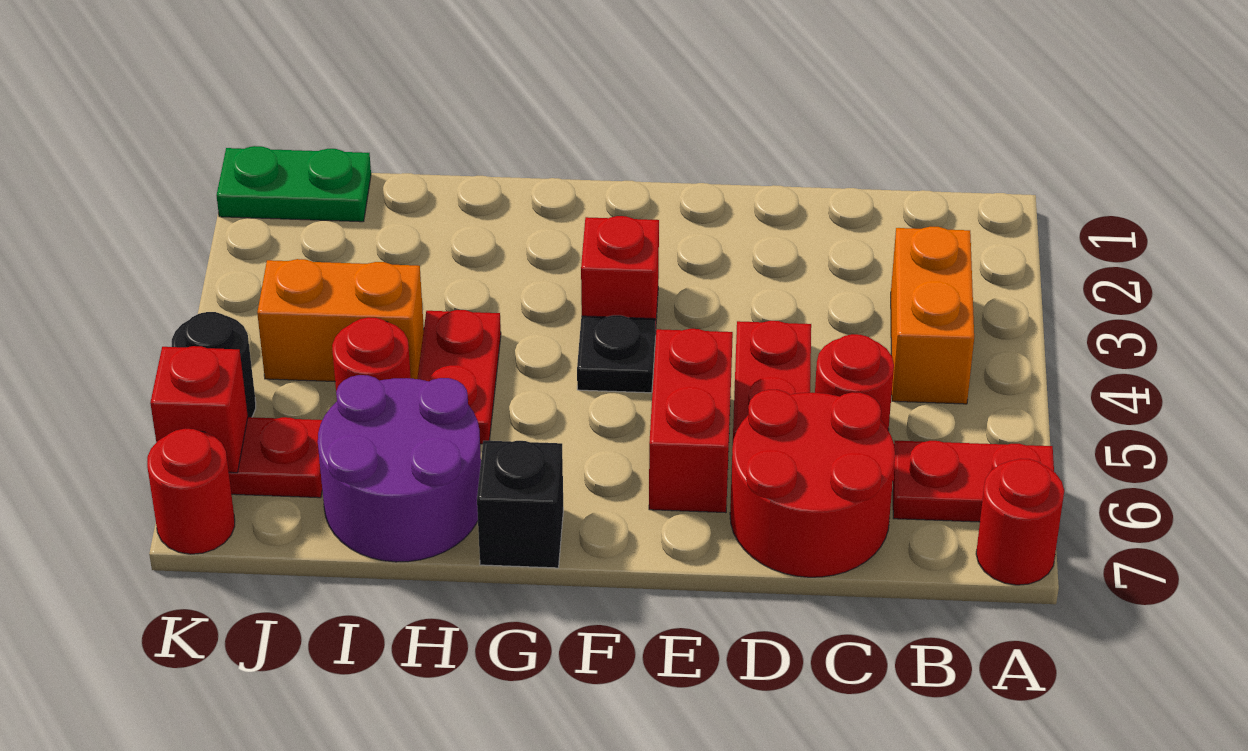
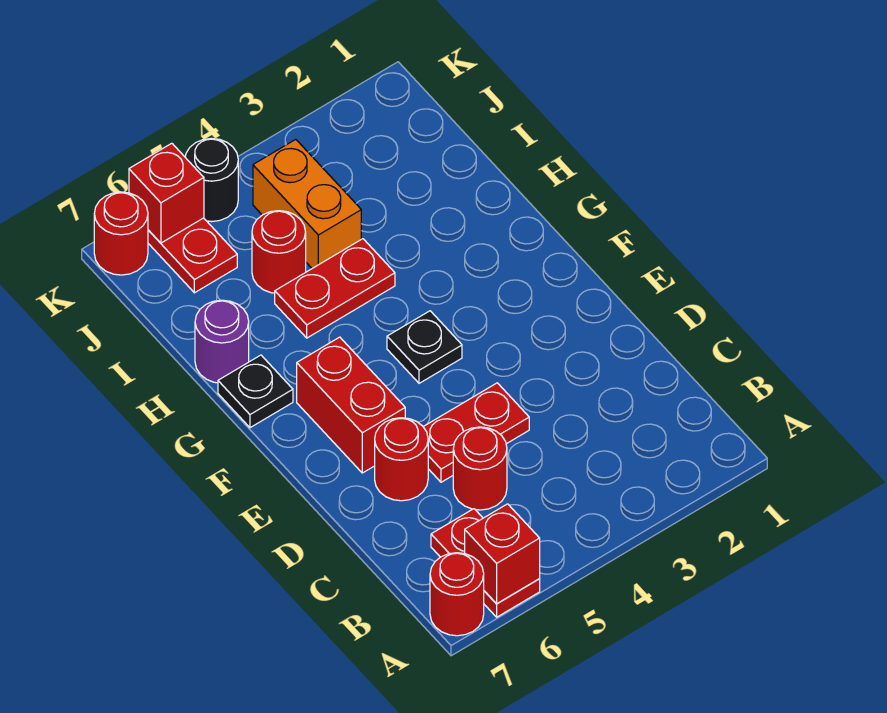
orange brick B3:B4 level 1 -> none
red round brick C6:D7 level 1 -> red round brick D6 level 1
red brick E5:E6 level 1 -> red brick E6:F6 level 1
red brick F3 level 1 -> red brick A6 level 2
black brick G7 level 1 -> black plate G7 level 1
purple round brick H6:I7 level 1 -> purple round brick H7 level 1
green plate J1:K1 level 1 -> none

